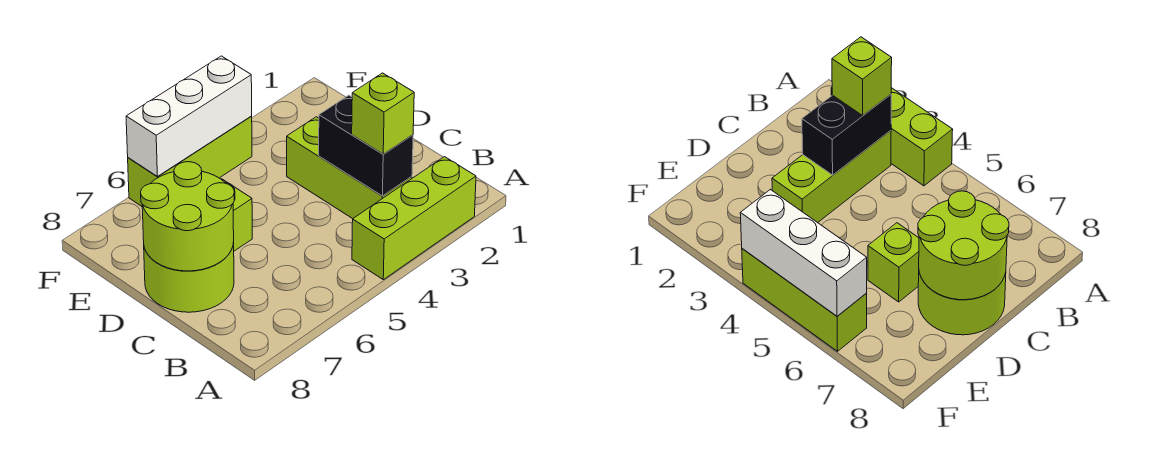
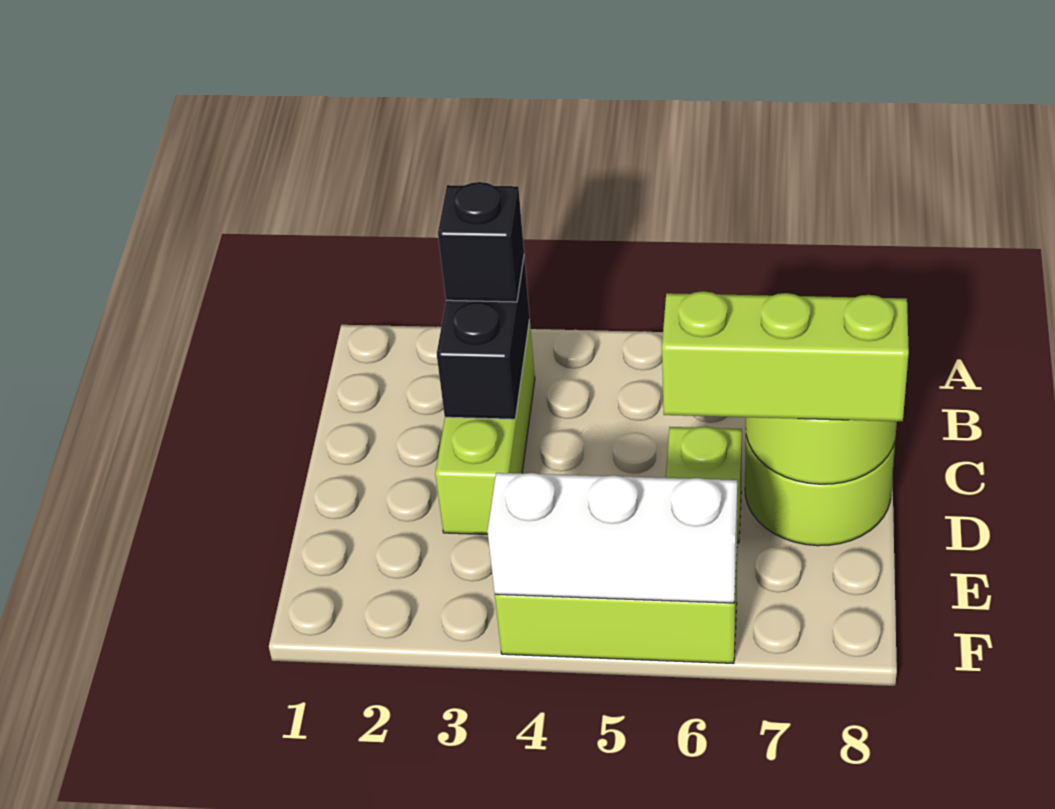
lime brick A2:A4 level 1 -> lime brick D6:D8 level 3
lime brick B3 level 3 -> black brick B3 level 3

